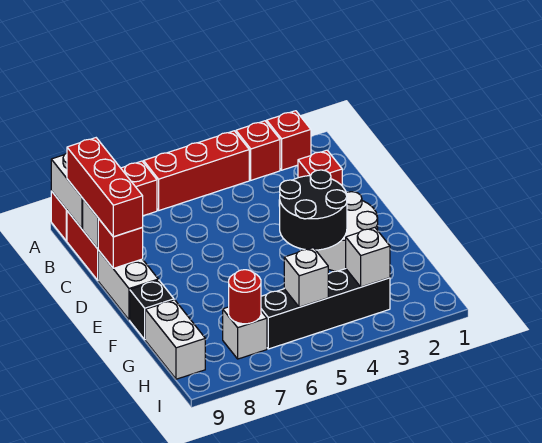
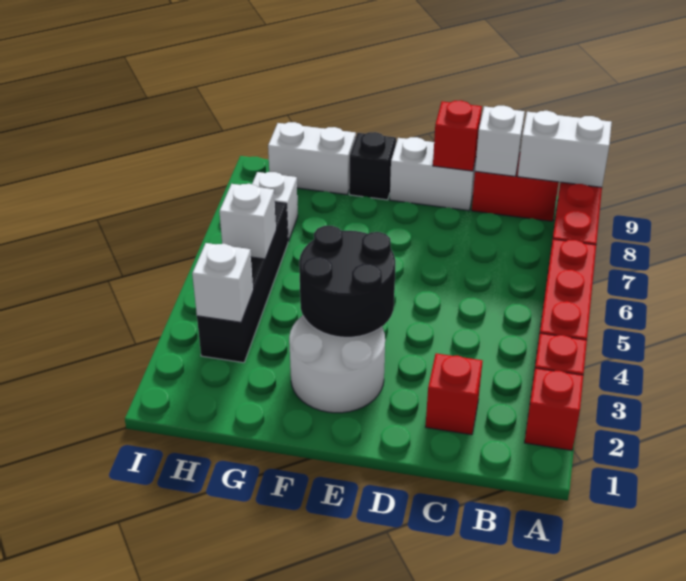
red brick B9:D9 level 3 -> none
red round brick H7 level 2 -> none

